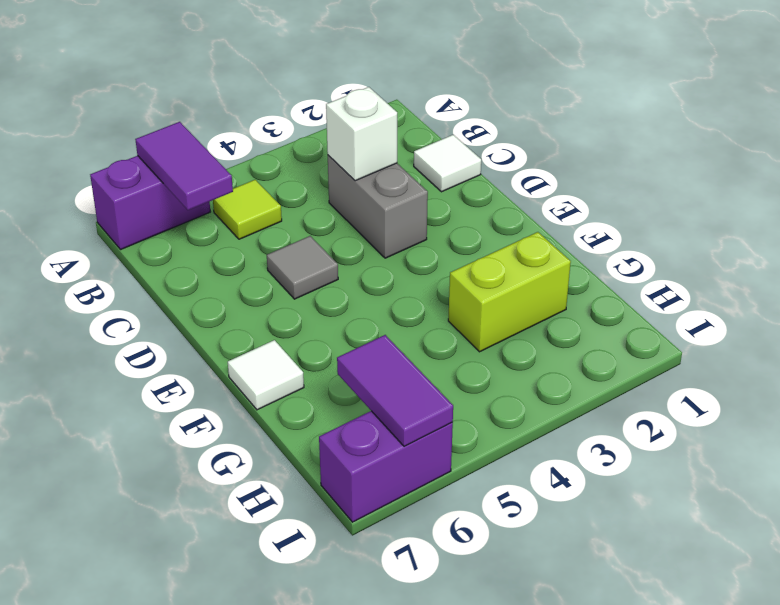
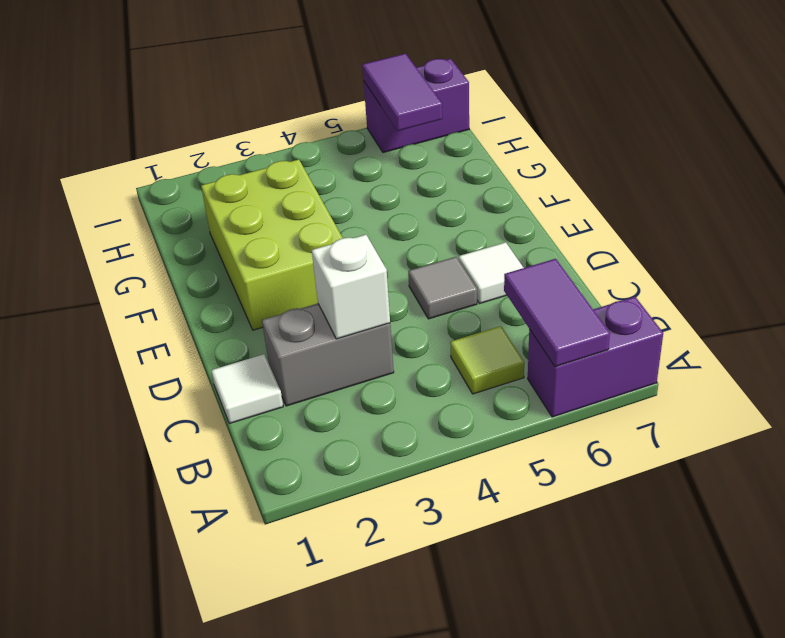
grey brick C3:D3 level 1 -> grey brick C2:C3 level 1
white tile F7 level 1 -> white tile D6 level 1
lime brick G2:G3 level 1 -> lime brick E2:G3 level 1

